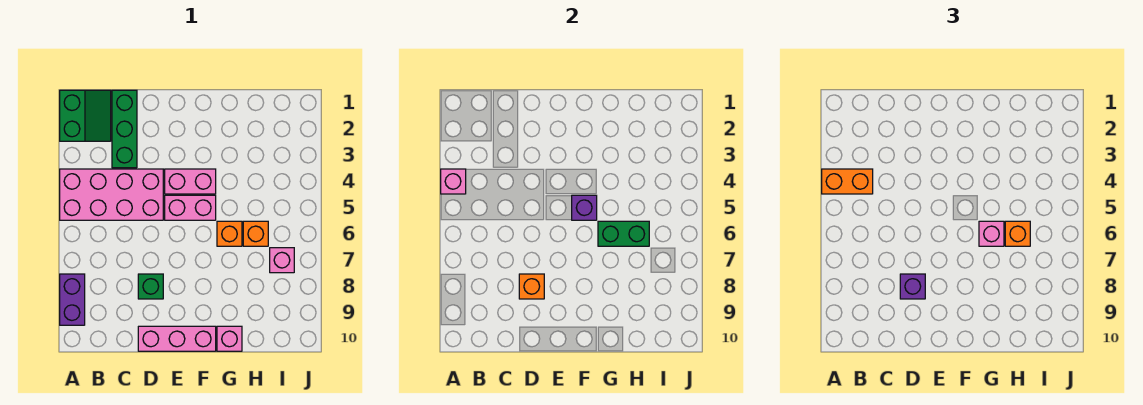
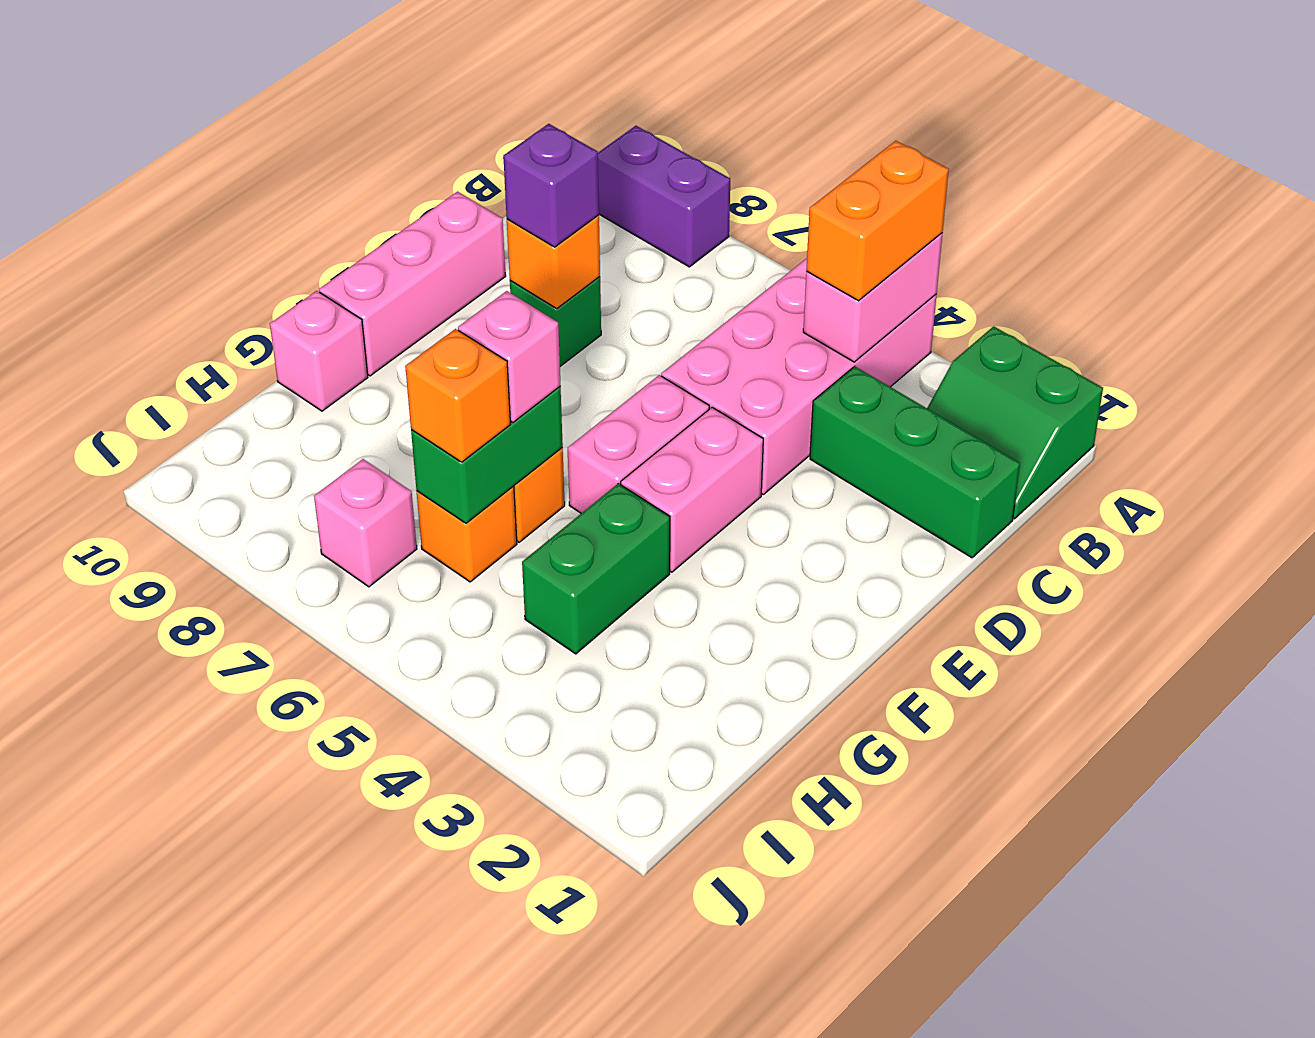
pink brick A4 level 2 -> pink brick A4:B4 level 2
purple brick F5 level 2 -> none
none -> green brick G4:H4 level 1

